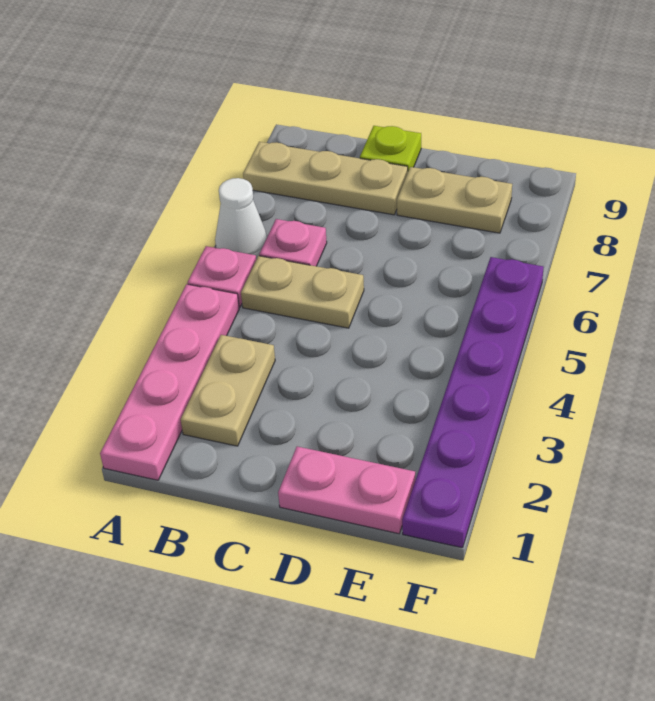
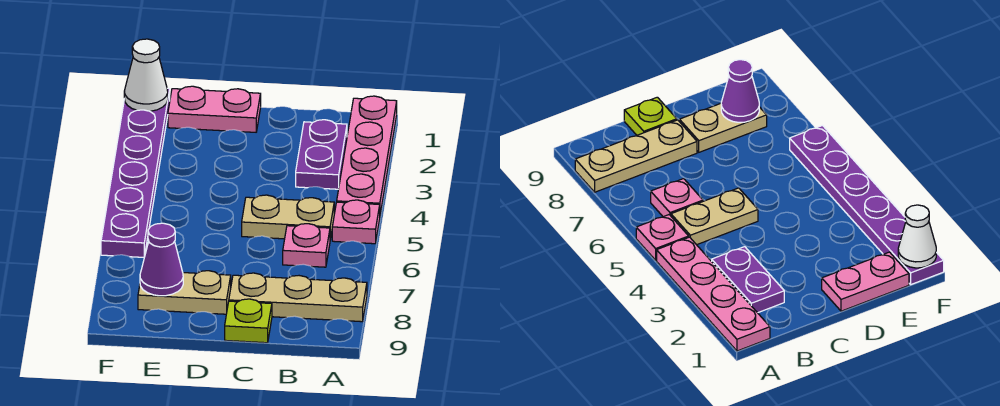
white cone A6 level 1 -> white cone F1 level 2
tan plate B2:B3 level 1 -> purple plate B2:B3 level 1
none -> purple cone E8 level 2

